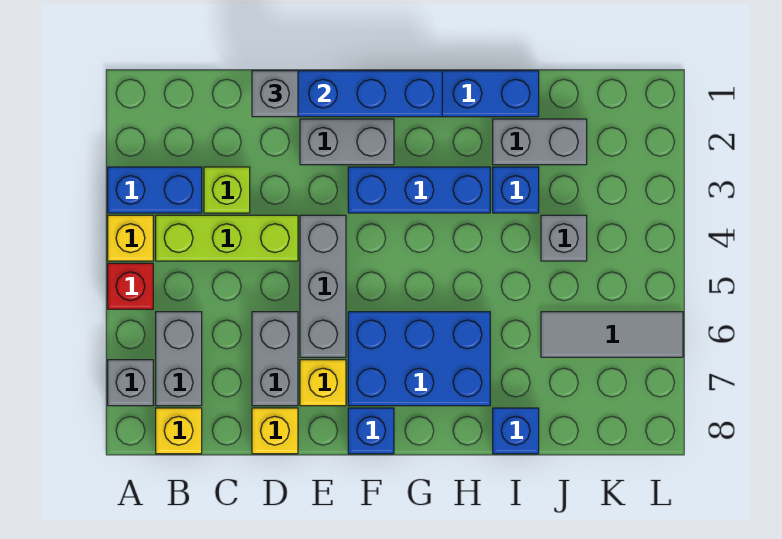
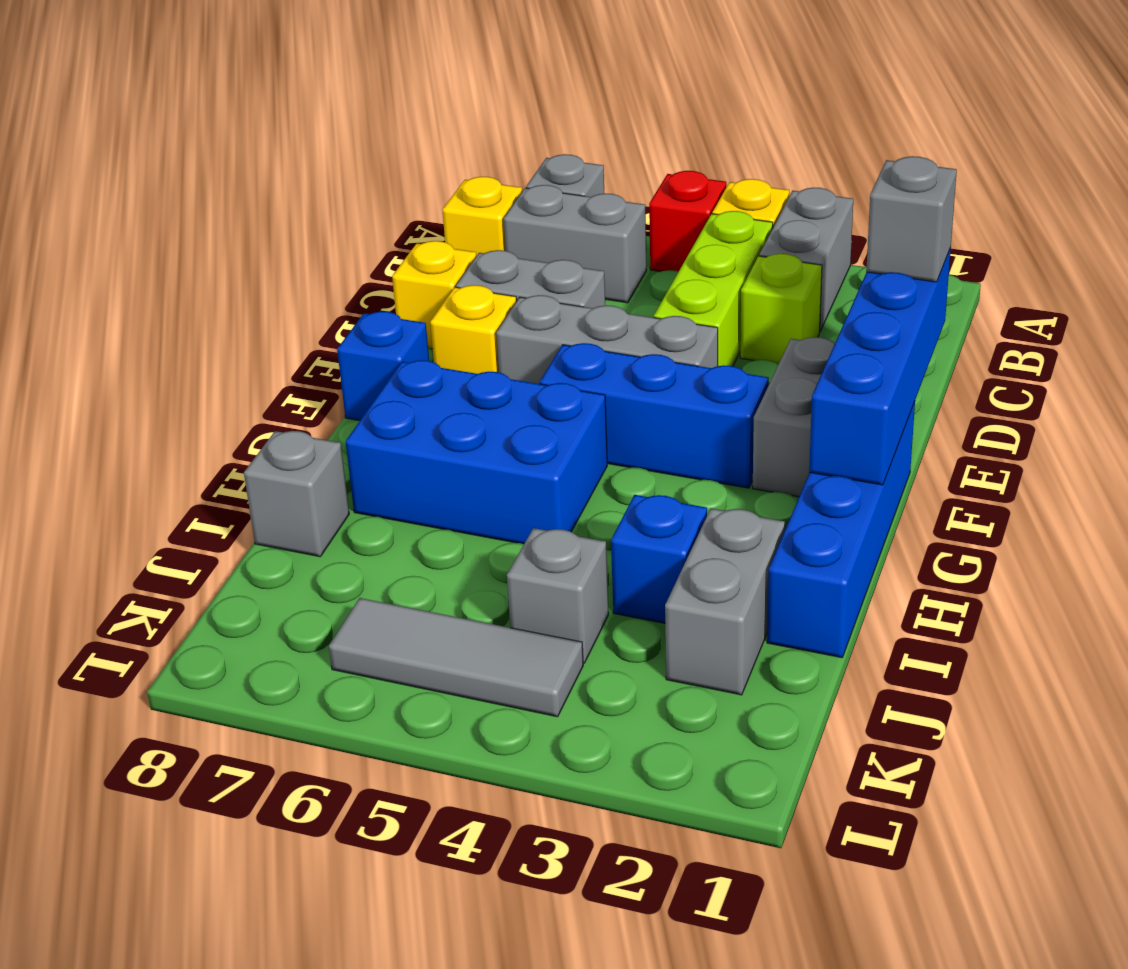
blue brick A3:B3 level 1 -> grey brick A3:B3 level 1
blue brick F3:H3 level 1 -> blue brick F3:F5 level 1
blue brick F6:H7 level 1 -> blue brick G5:H7 level 1
blue brick I8 level 1 -> grey brick I8 level 1
grey tile J6:L6 level 1 -> grey tile K4:K6 level 1

